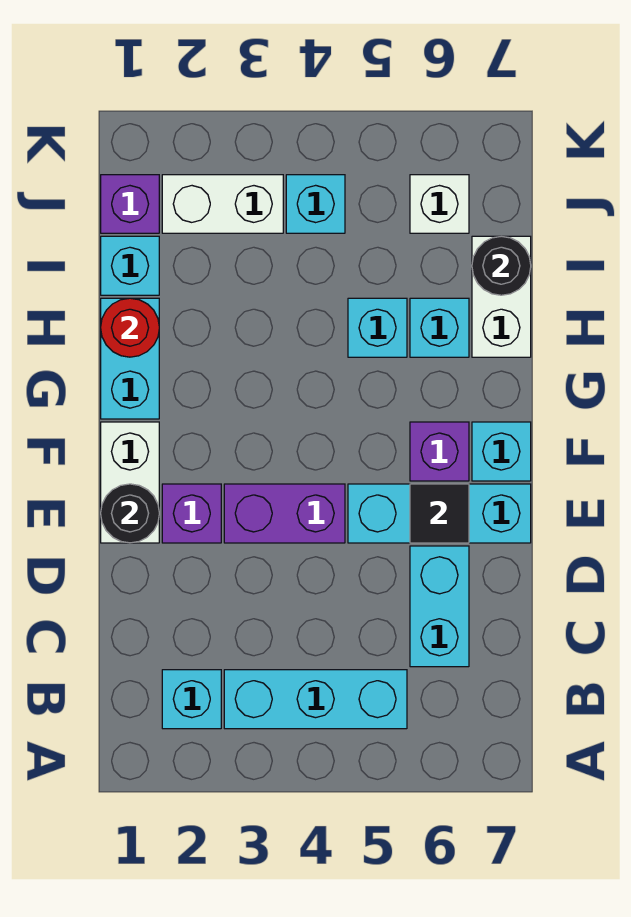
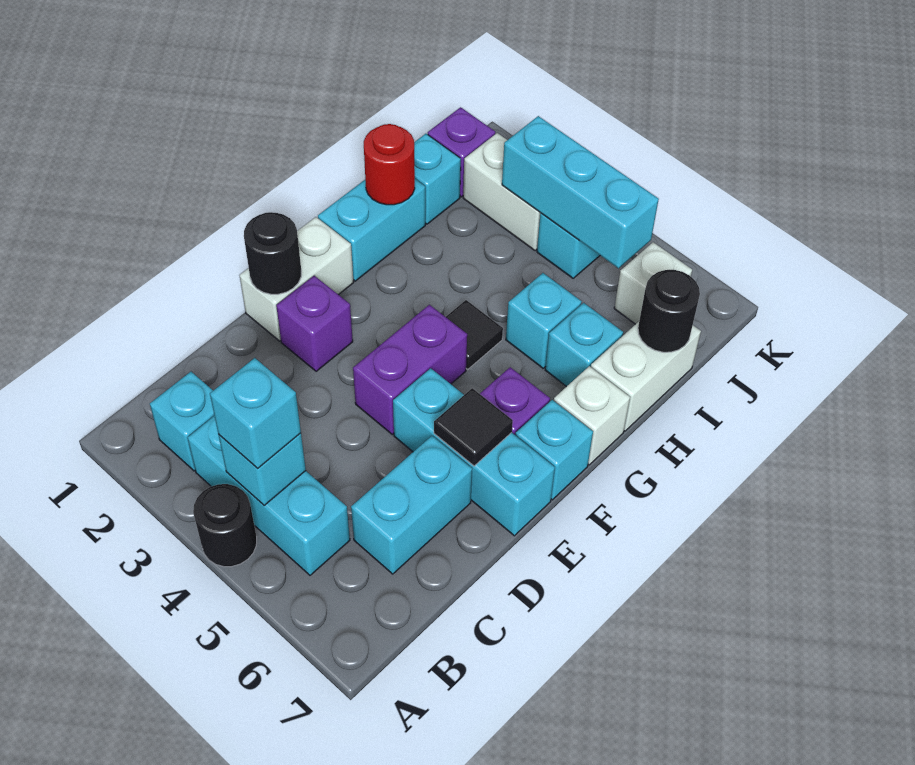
none -> black round brick A4 level 1
none -> cyan brick B4 level 2
none -> cyan brick B4 level 3
purple brick E3:E4 level 1 -> purple brick E4:F4 level 1
none -> black tile G4 level 1
none -> white brick G7 level 1
none -> cyan brick J3:J5 level 2

